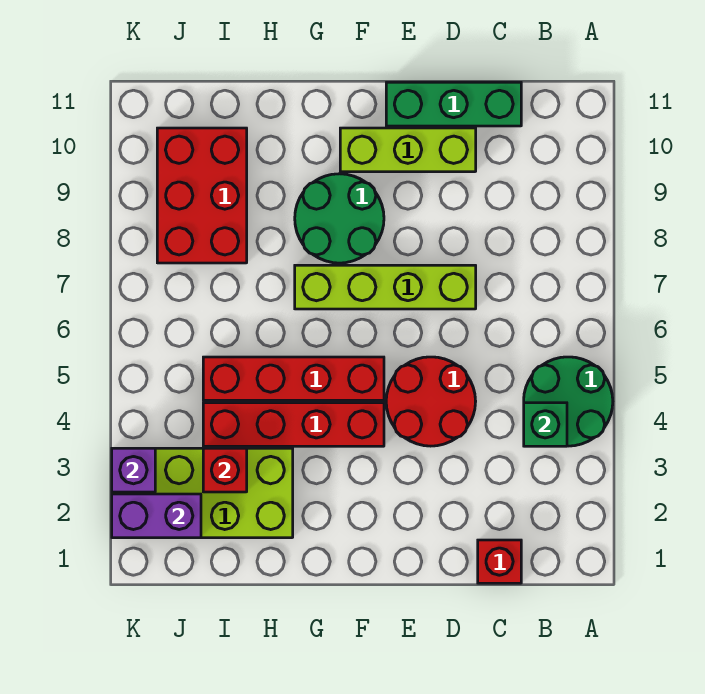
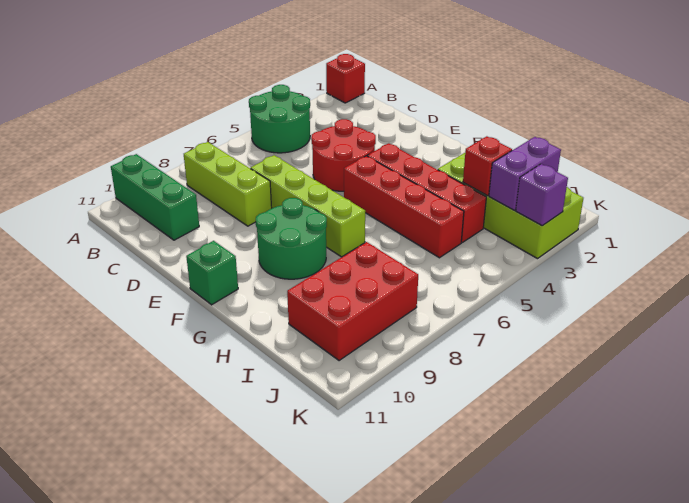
green brick B4 level 2 -> green brick F11 level 1
red brick C1 level 1 -> red brick A1 level 1
green brick C11:E11 level 1 -> green brick A10:C10 level 1
lime brick D10:F10 level 1 -> lime brick B8:D8 level 1
purple brick J2:K2 level 2 -> purple brick J2:J3 level 2

